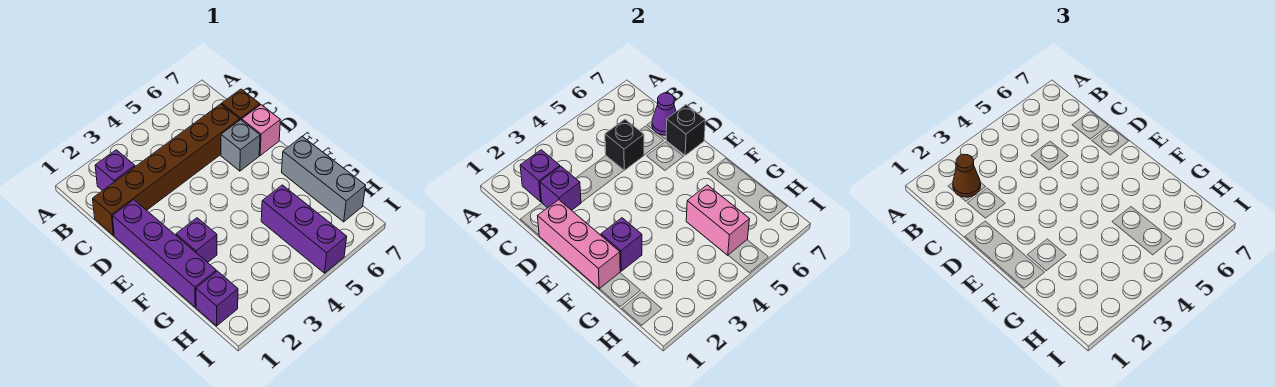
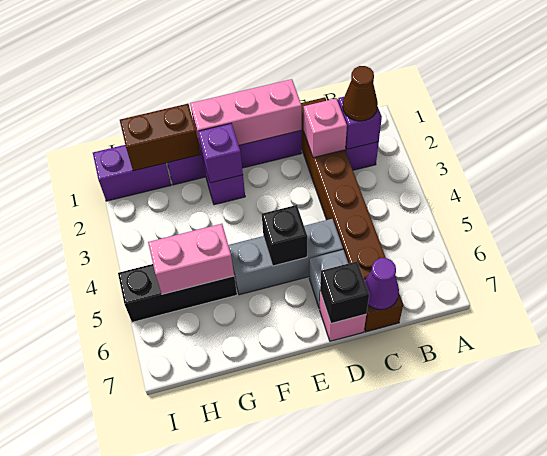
purple brick C2 level 2 -> pink brick C2 level 2
black brick C5 level 2 -> black brick E5 level 2
grey brick F7:H7 level 1 -> grey brick D5:F5 level 1
none -> brown brick G1:H1 level 2
purple brick G5:I5 level 1 -> black brick G5:I5 level 1
purple brick H1 level 1 -> purple brick H1:I1 level 1

